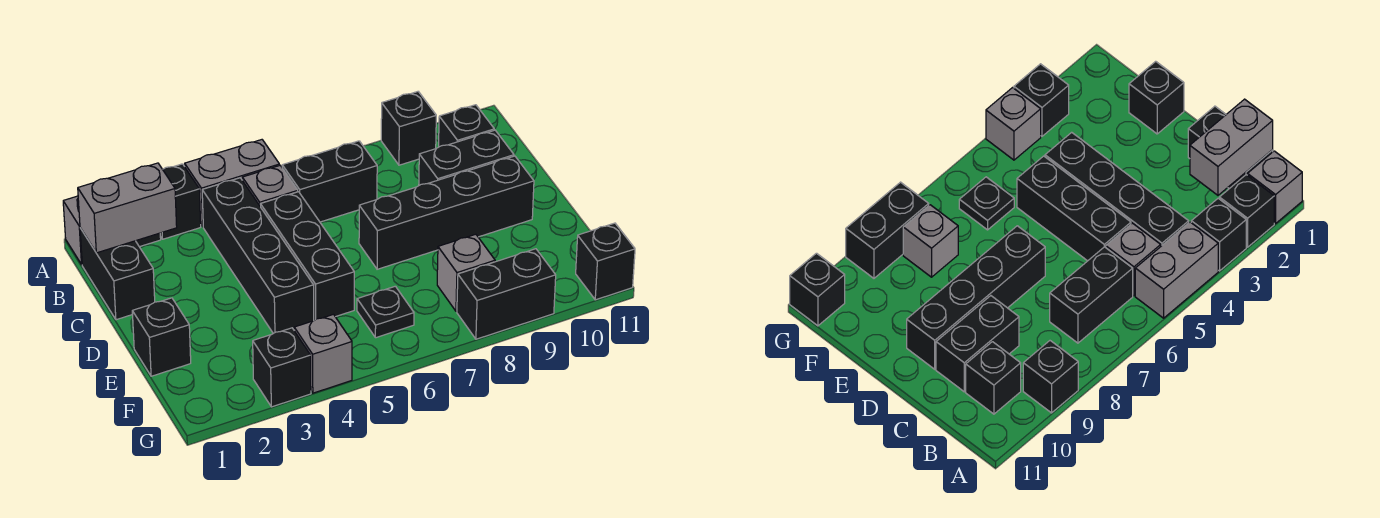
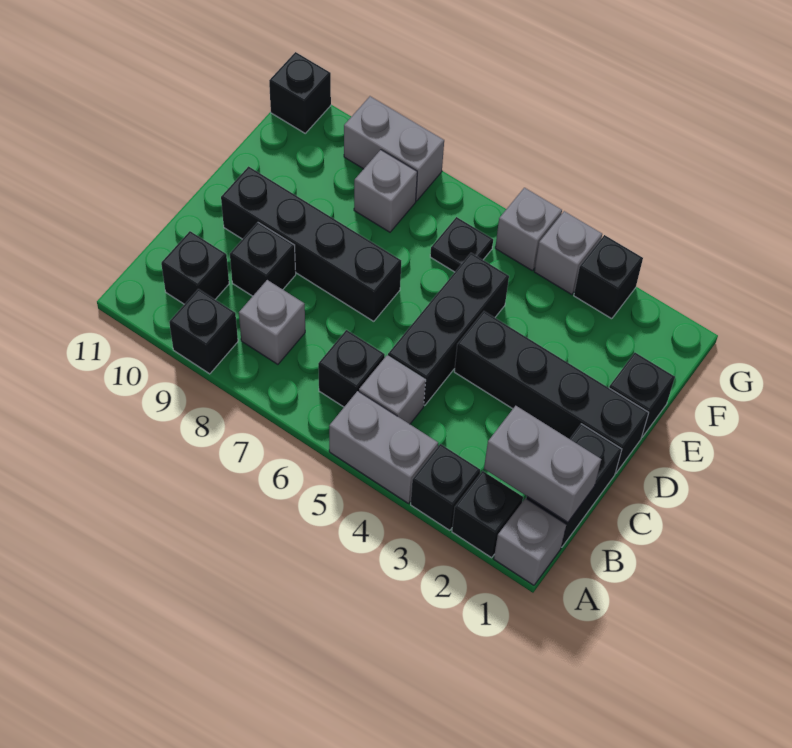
black brick B4:E4 level 1 -> black brick D1:D4 level 1
black brick B6:B7 level 1 -> black brick B6 level 1
none -> grey brick B8 level 1
black brick C9:C10 level 1 -> black brick C9 level 1
none -> grey brick G5 level 1
black brick G8:G9 level 1 -> grey brick G8:G9 level 1

